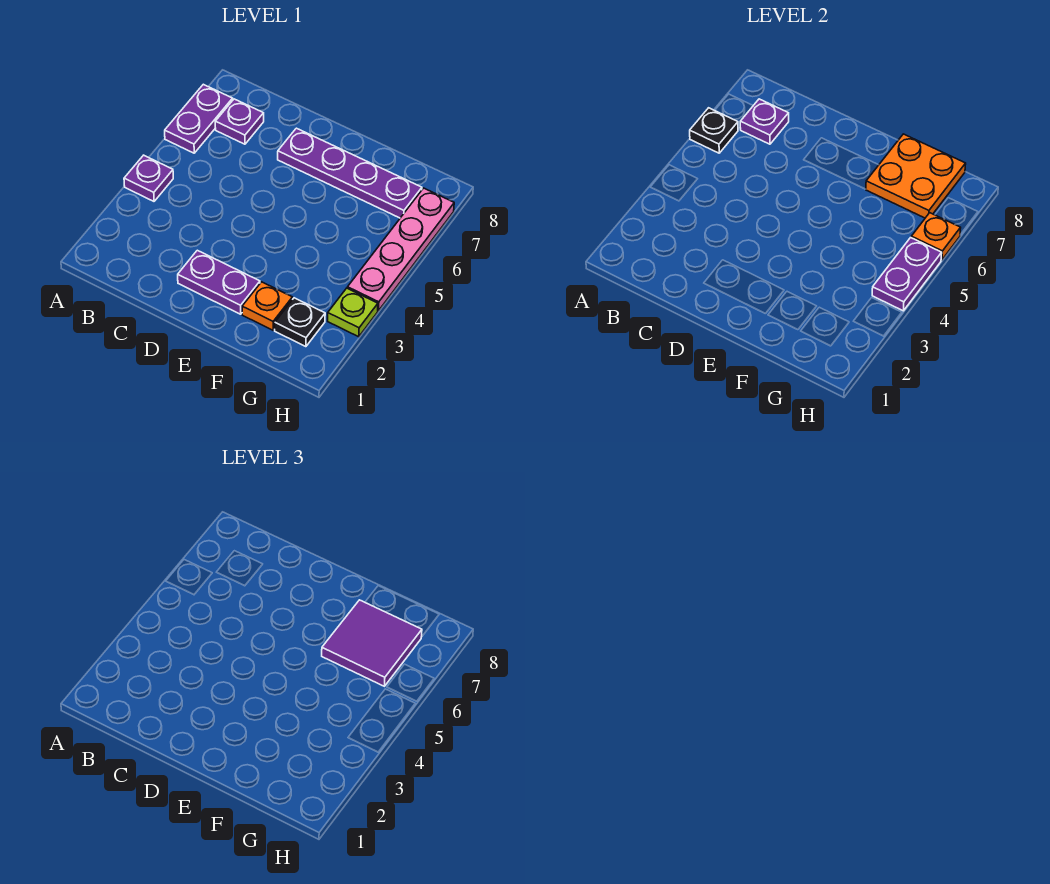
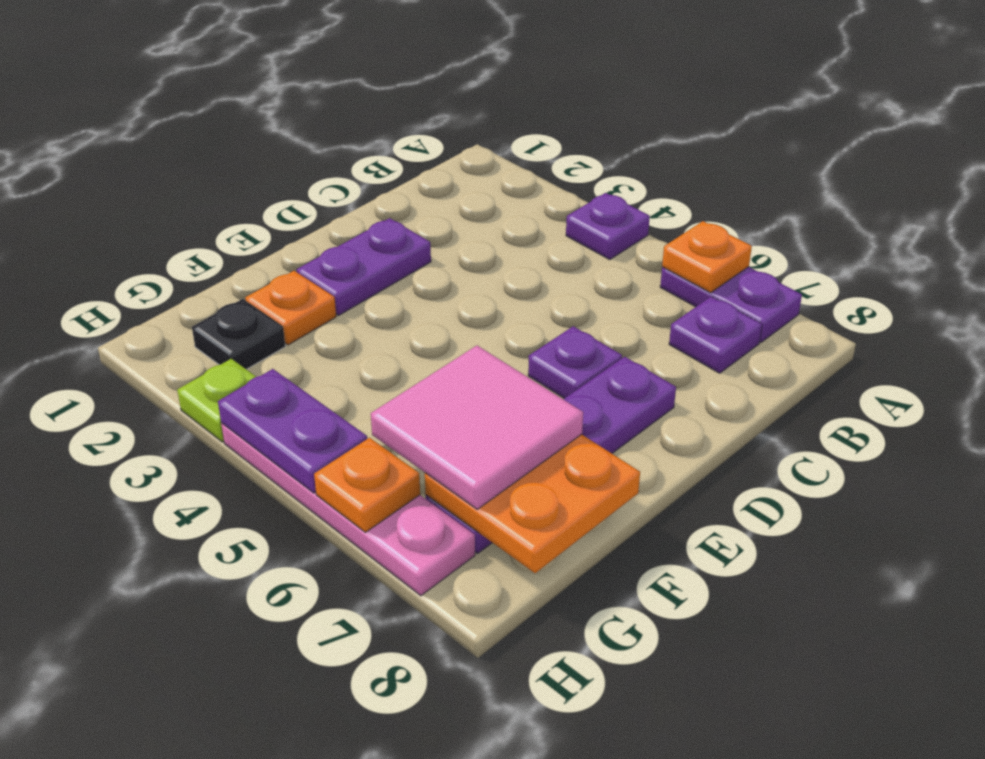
black plate A6 level 2 -> orange plate A6 level 2
purple plate B7 level 2 -> purple plate D6 level 1
purple tile F6:G7 level 3 -> pink tile F6:G7 level 3

